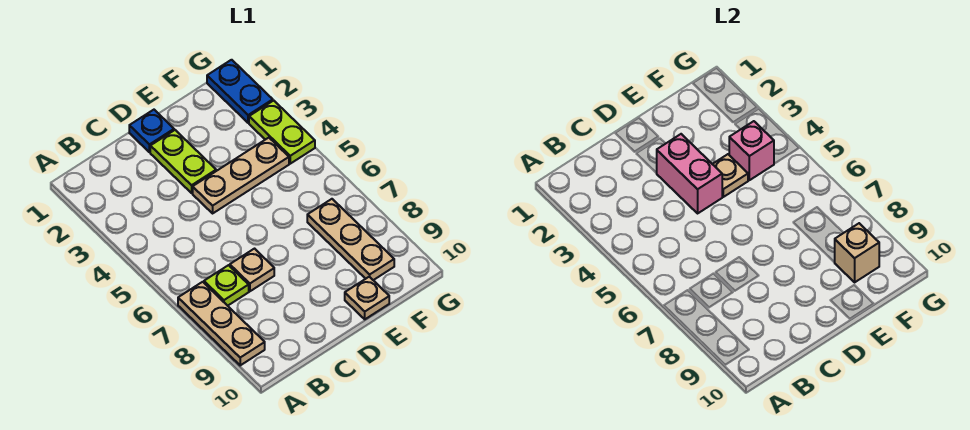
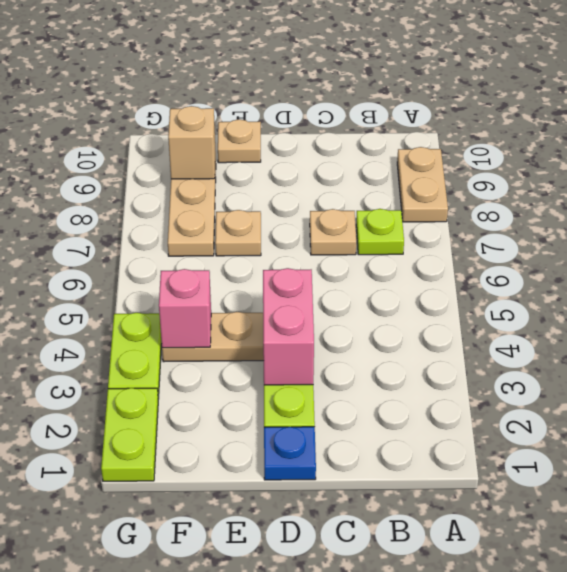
tan plate A7:A9 level 1 -> tan plate A8:A9 level 1
tan plate E4 level 2 -> tan plate E7 level 1
blue plate G1:G2 level 1 -> lime plate G1:G2 level 1

